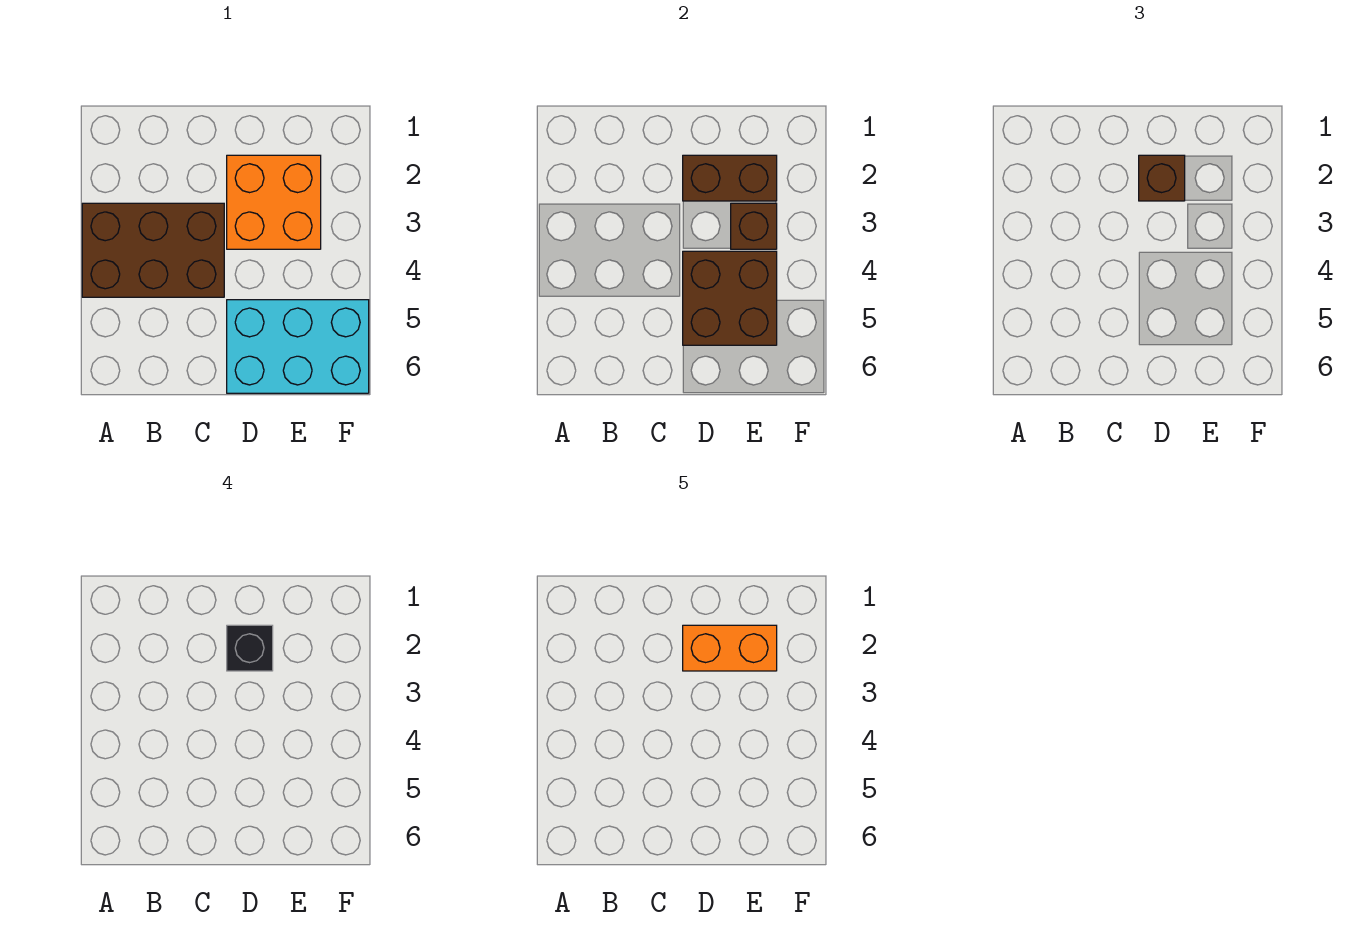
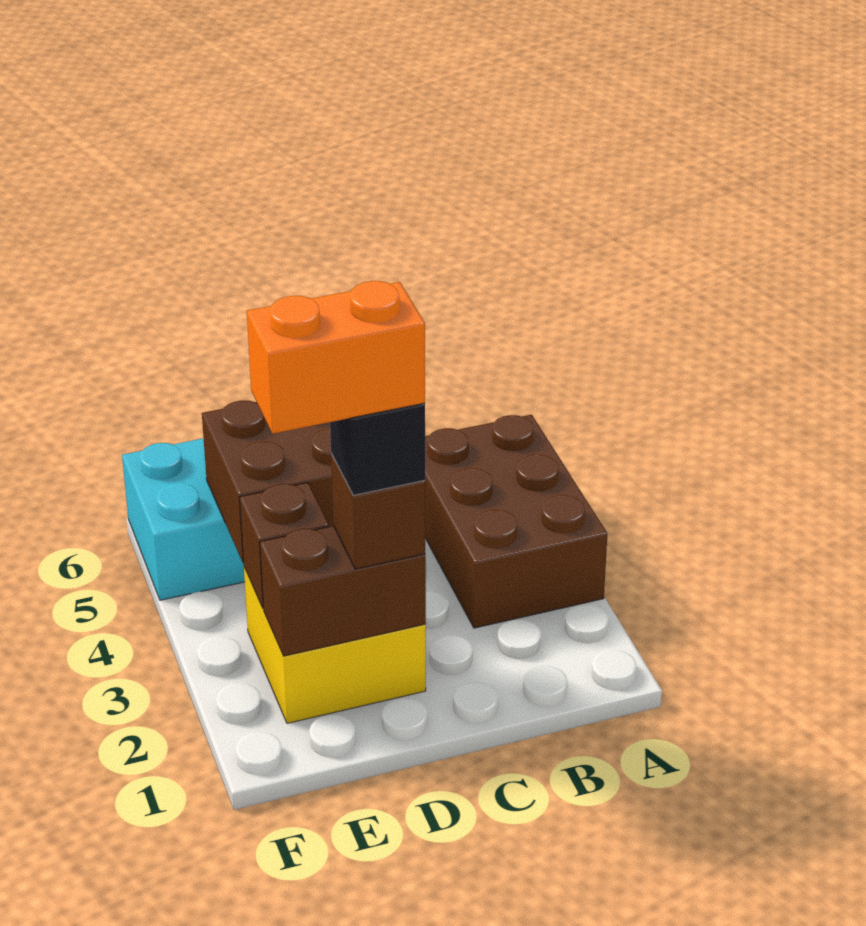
brown brick A3:C4 level 1 -> brown brick A3:B5 level 1
orange brick D2:E3 level 1 -> yellow brick D2:E3 level 1

